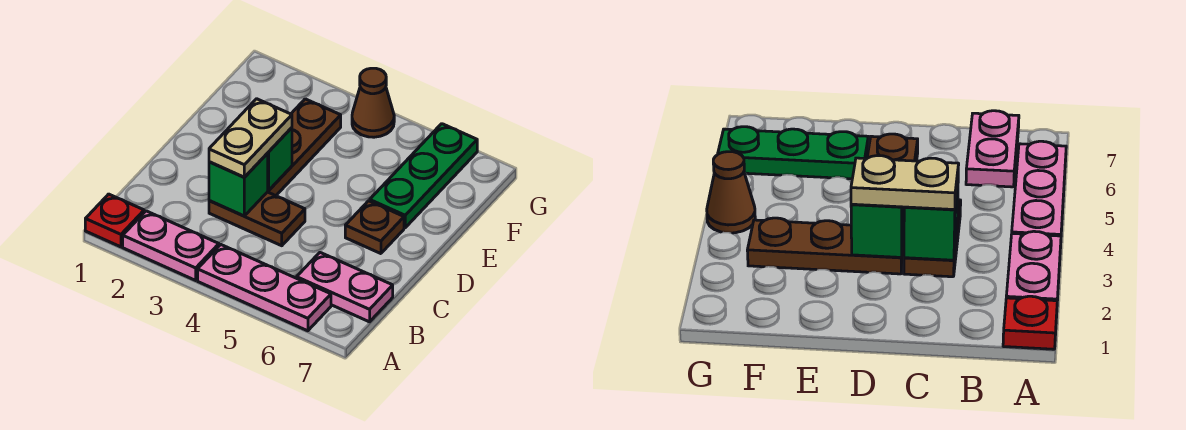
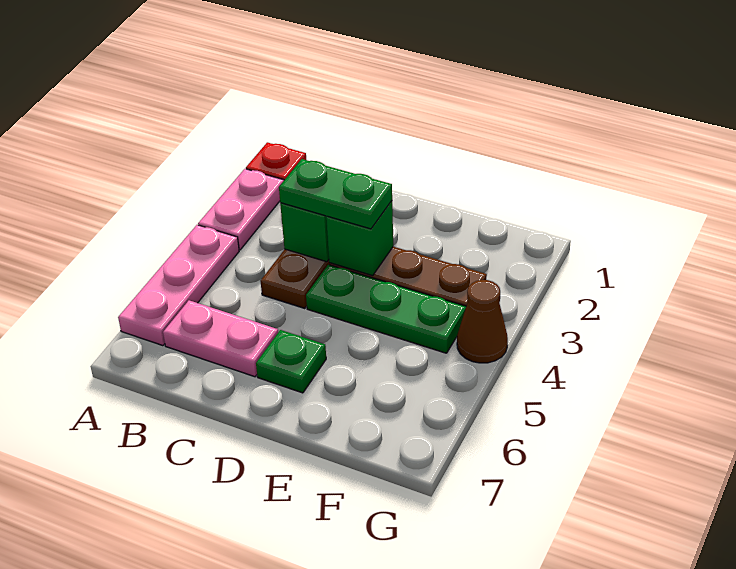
pink plate B6:B7 level 1 -> pink plate B6:C6 level 1
tan plate C3:D3 level 3 -> green plate C3:D3 level 3
brown plate D6 level 1 -> green plate D6 level 1
green plate E6:G6 level 1 -> green plate D4:F4 level 1

